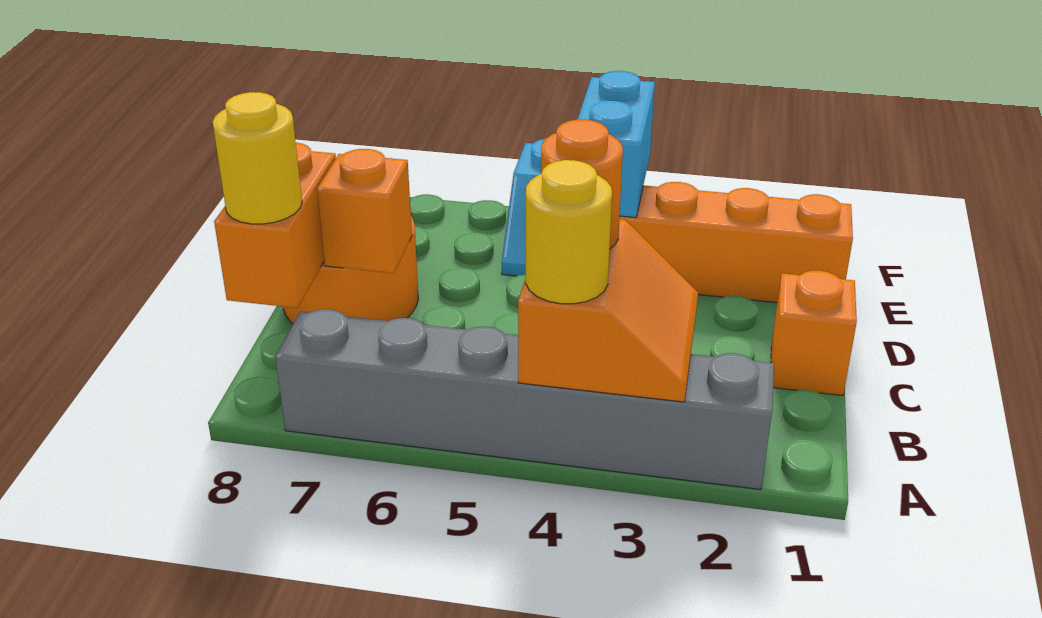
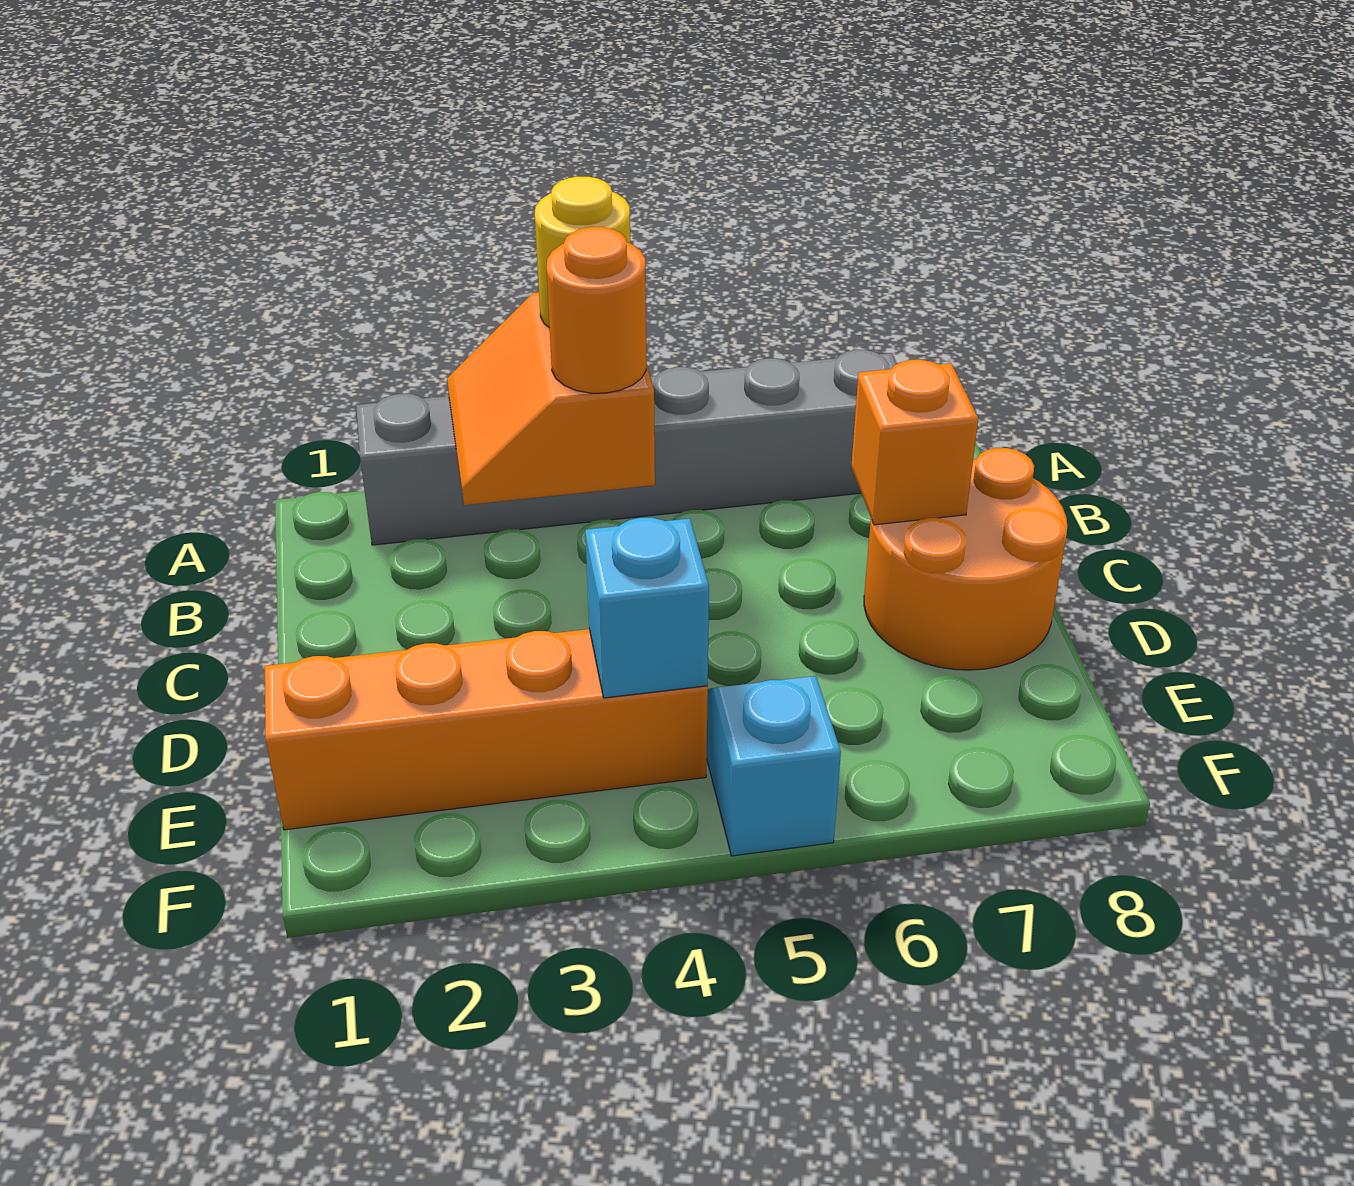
orange brick B8:C8 level 2 -> none
yellow round brick B8 level 3 -> none
orange brick C1 level 1 -> none
cyan brick E4:F4 level 2 -> cyan brick E4 level 2

